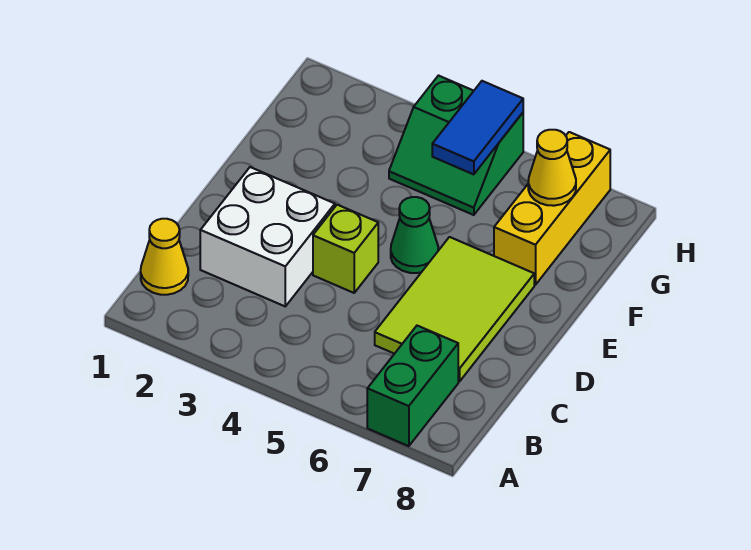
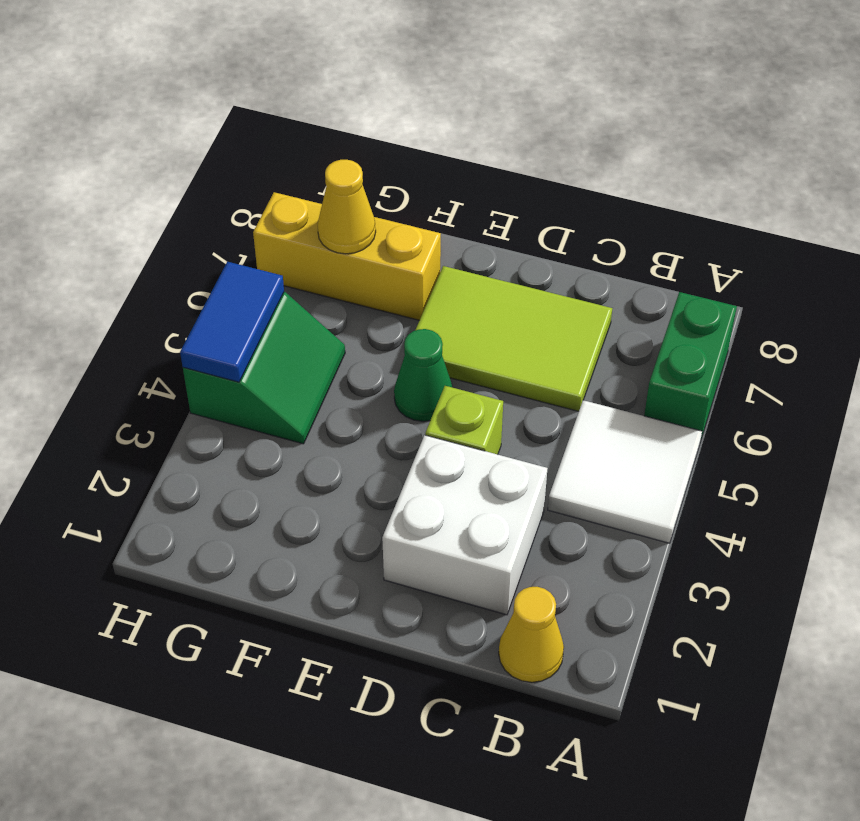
none -> white tile A4:B5 level 1
green brick A7:B7 level 1 -> green brick A6:A7 level 1
blue tile G5:H5 level 2 -> blue tile H4:H5 level 2

